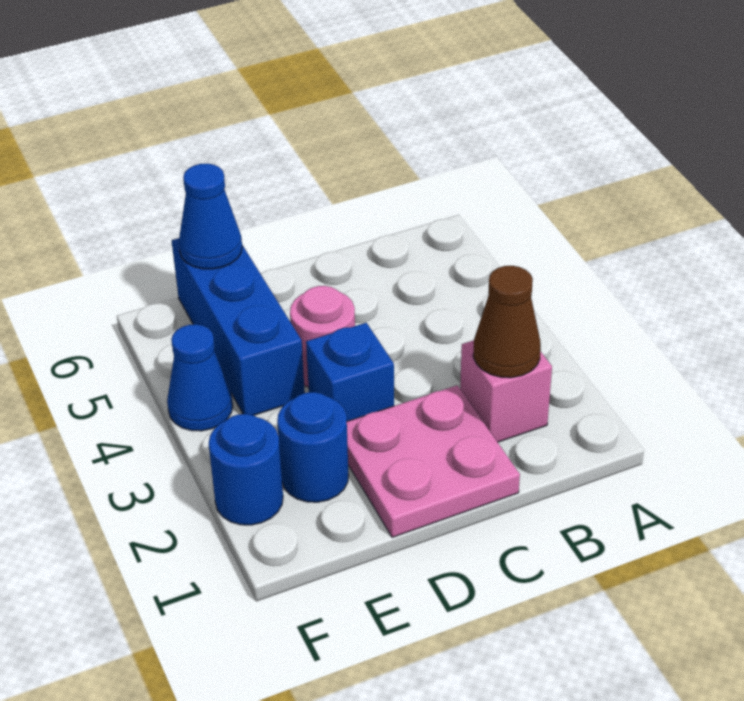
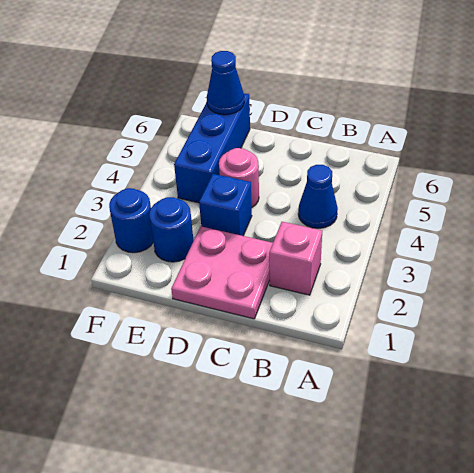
brown cone B2 level 2 -> none
blue cone F4 level 1 -> blue cone B4 level 1

